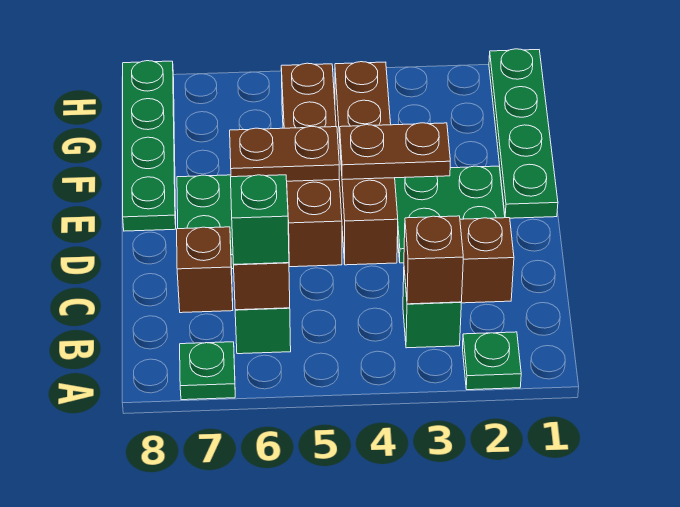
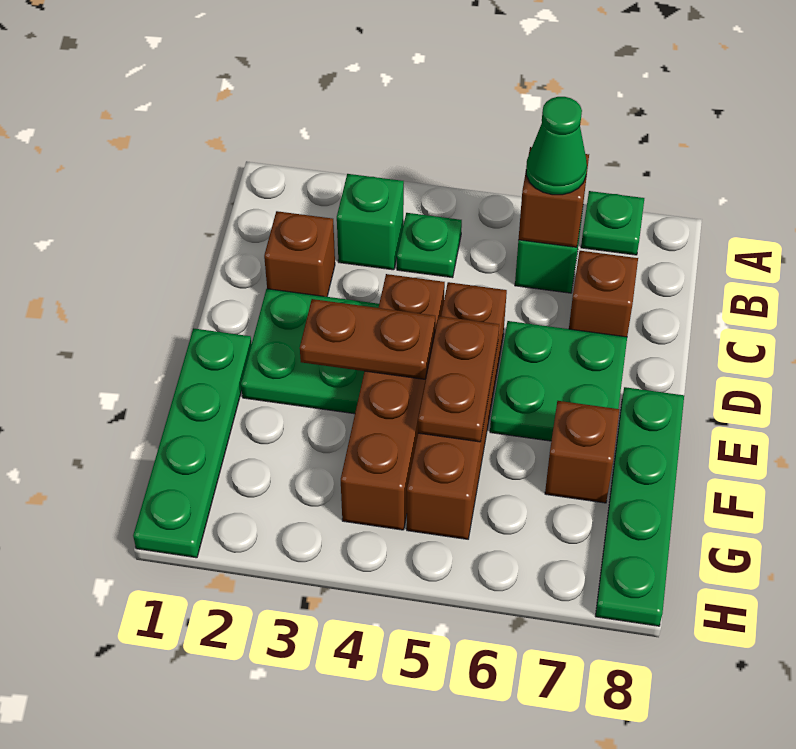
green plate A2 level 1 -> green plate B4 level 1
brown brick B3 level 2 -> brown brick F7 level 1
green brick B6 level 3 -> green cone B6 level 3
brown plate E5:E6 level 2 -> brown plate E5:F5 level 2

